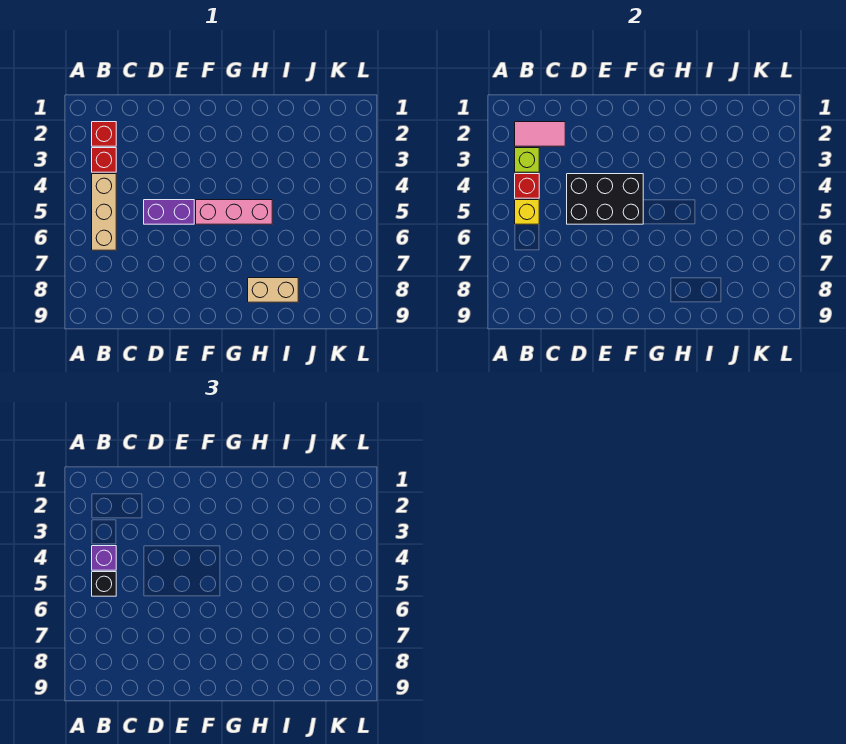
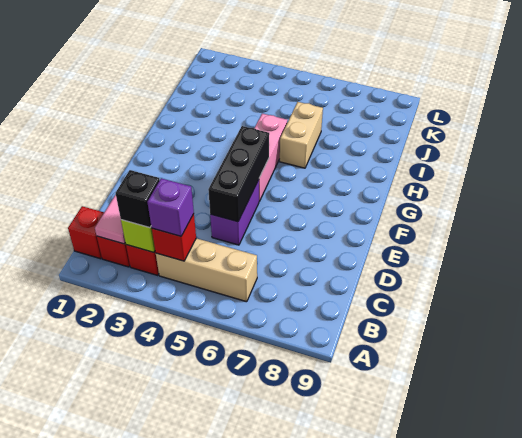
none -> red brick B1 level 1
yellow brick B5 level 2 -> none
black brick B5 level 3 -> black brick B3 level 3
black brick D4:F5 level 2 -> black brick D5:F5 level 2
tan brick H8:I8 level 1 -> tan brick H6:I6 level 1

